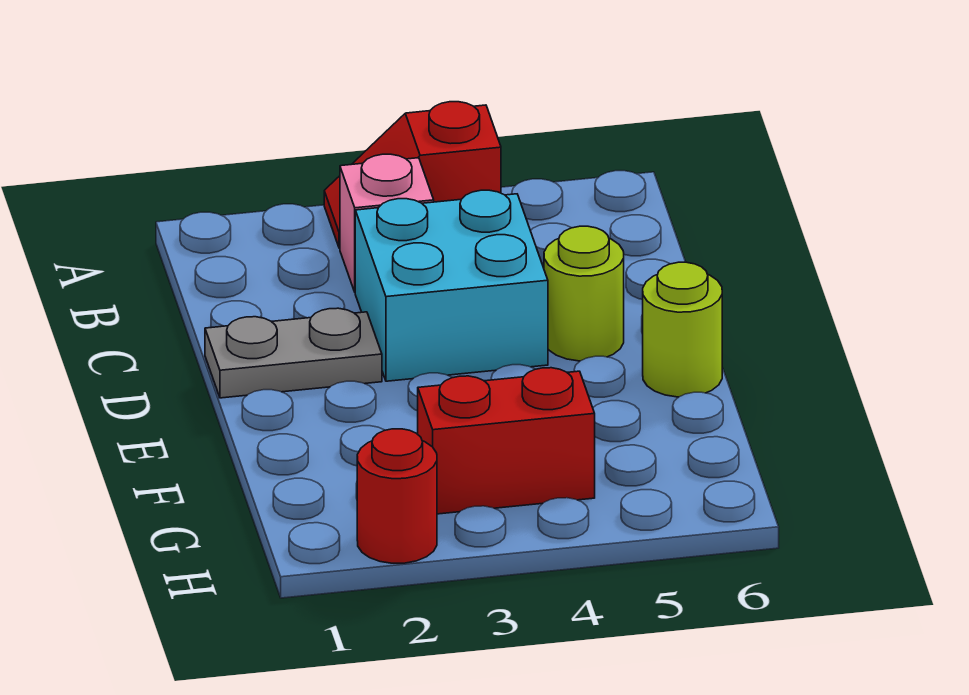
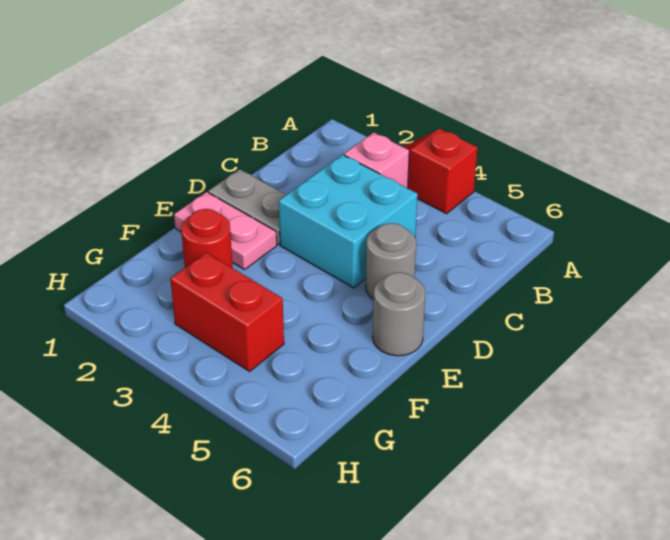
lime round brick D5 level 1 -> grey round brick D5 level 1
none -> pink plate E1:E2 level 1
lime round brick E6 level 1 -> grey round brick E6 level 1
red round brick H2 level 1 -> red round brick F2 level 1

